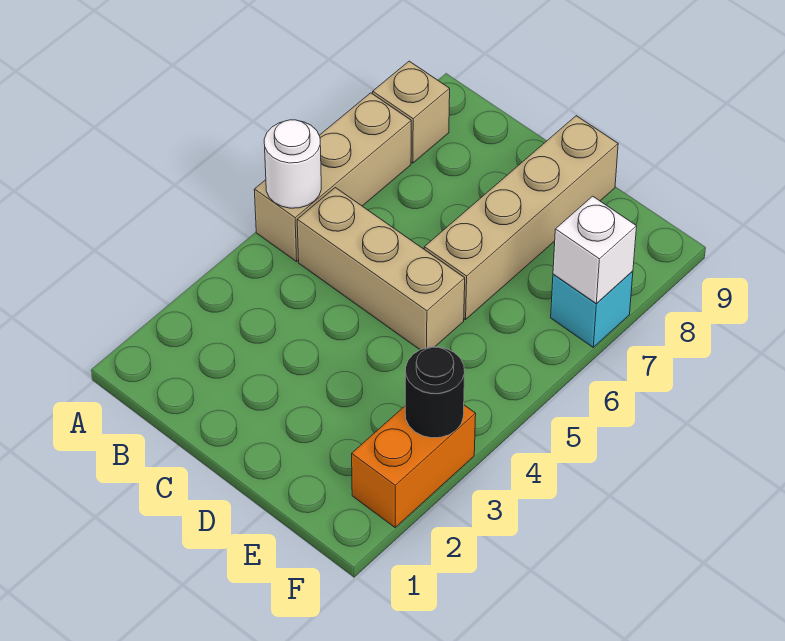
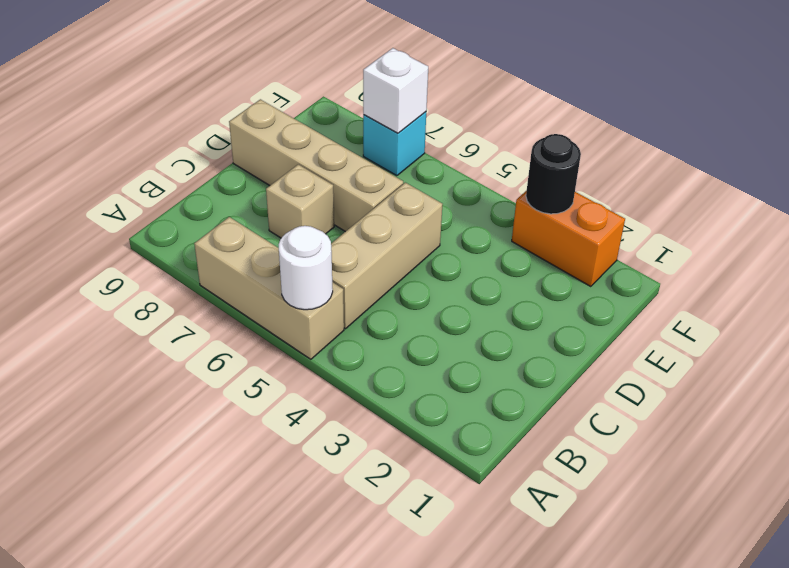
tan brick A8 level 1 -> tan brick C7 level 1

